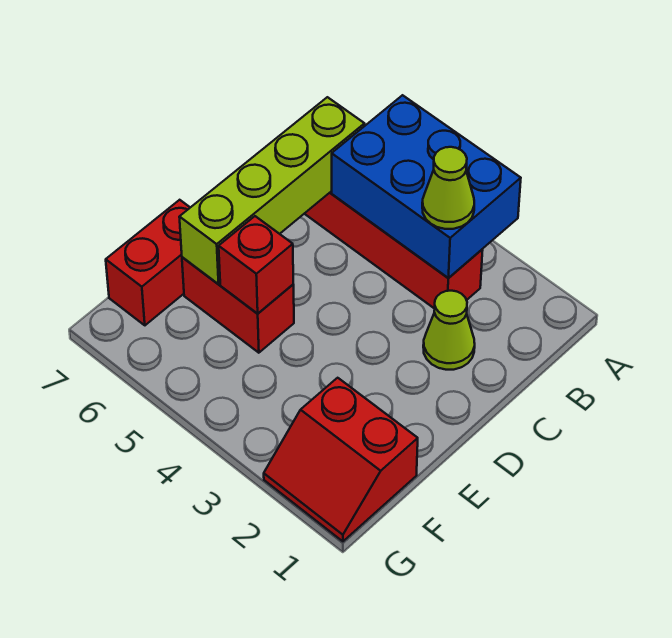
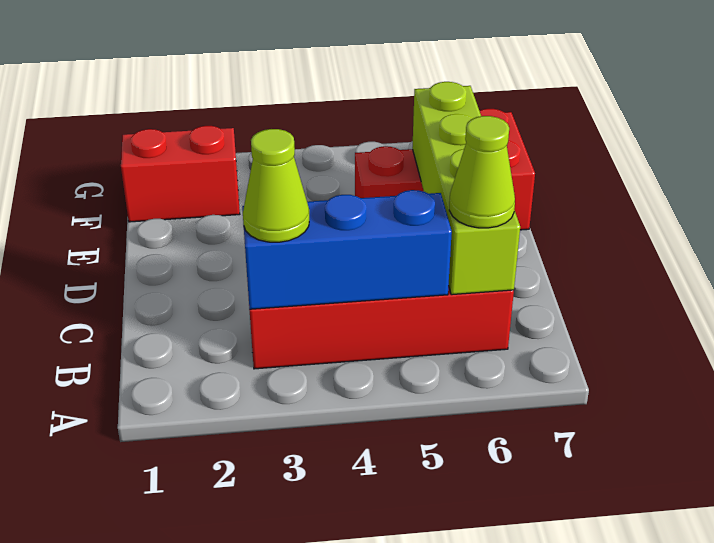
blue brick A3:B5 level 2 -> blue brick B3:B5 level 2
lime cone C2 level 1 -> lime cone B6 level 3
red brick E5 level 2 -> none

